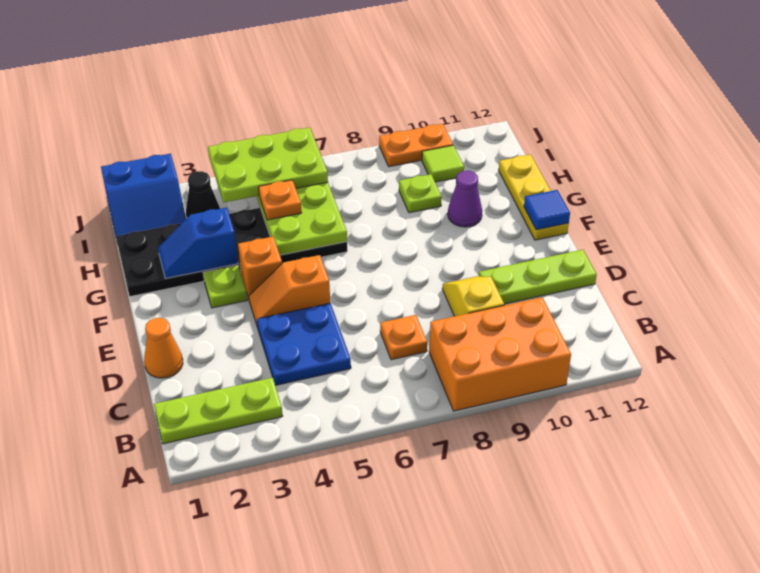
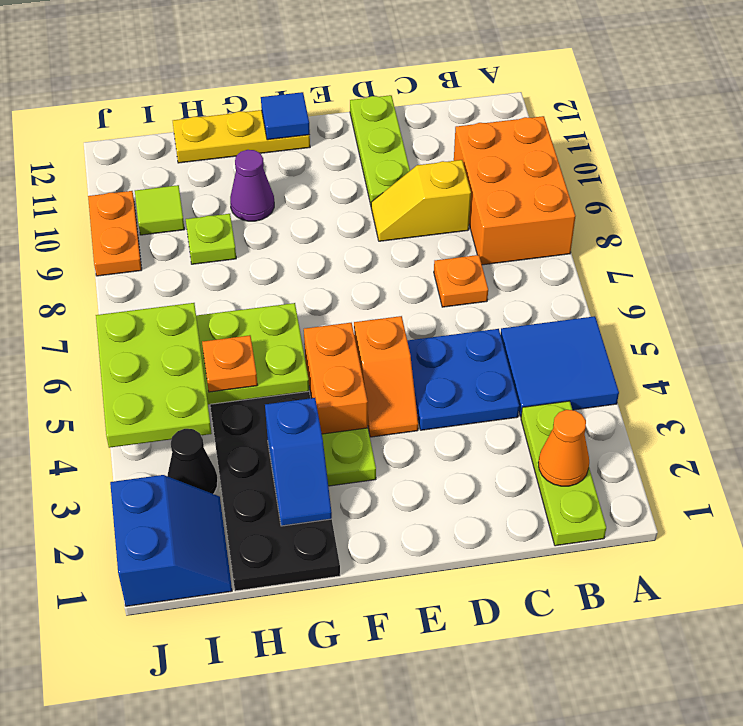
none -> blue tile A4:B5 level 1
orange cone D1 level 1 -> orange cone B2 level 2
orange brick F4 level 1 -> orange brick F4:F5 level 1

